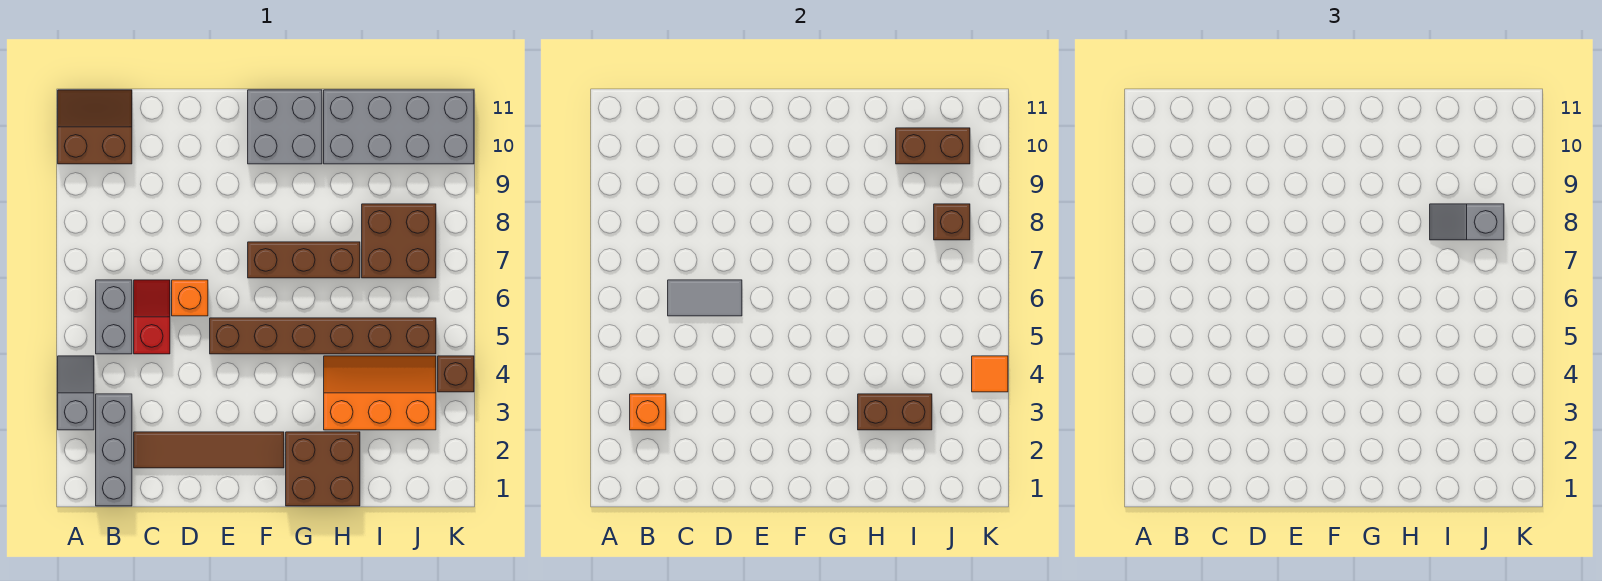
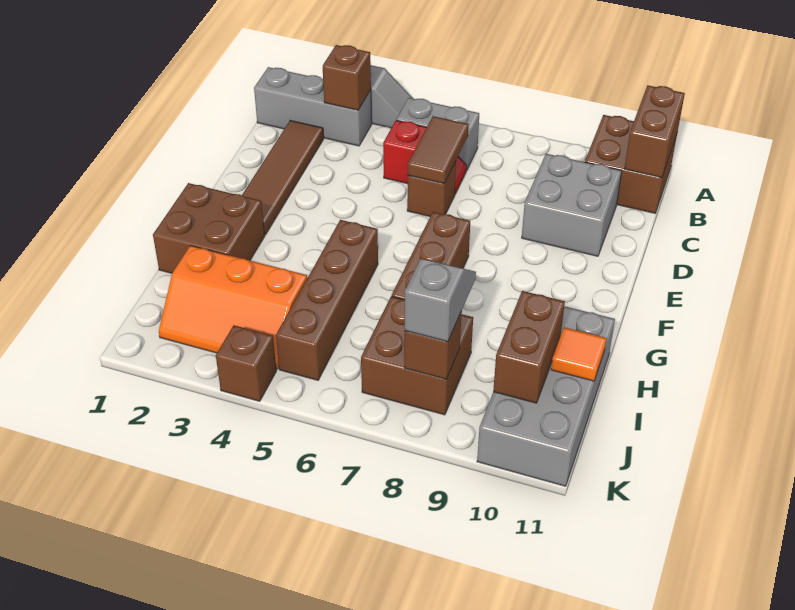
brown slope A10:B11 level 1 top 10 -> brown brick A10:B11 level 1
orange brick B3 level 2 -> brown brick B3 level 2
grey tile C6:D6 level 2 -> brown tile C6:D6 level 2
orange brick D6 level 1 -> brown brick D6 level 1
brown brick E5:J5 level 1 -> brown brick G5:J5 level 1
grey brick F10:G11 level 1 -> grey brick C9:D10 level 1
orange slope H3:J4 level 1 top 3 -> orange slope I2:J4 level 1 top I
brown brick H3:I3 level 2 -> brown brick A11:B11 level 2
orange tile K4 level 2 -> orange tile I11 level 2

